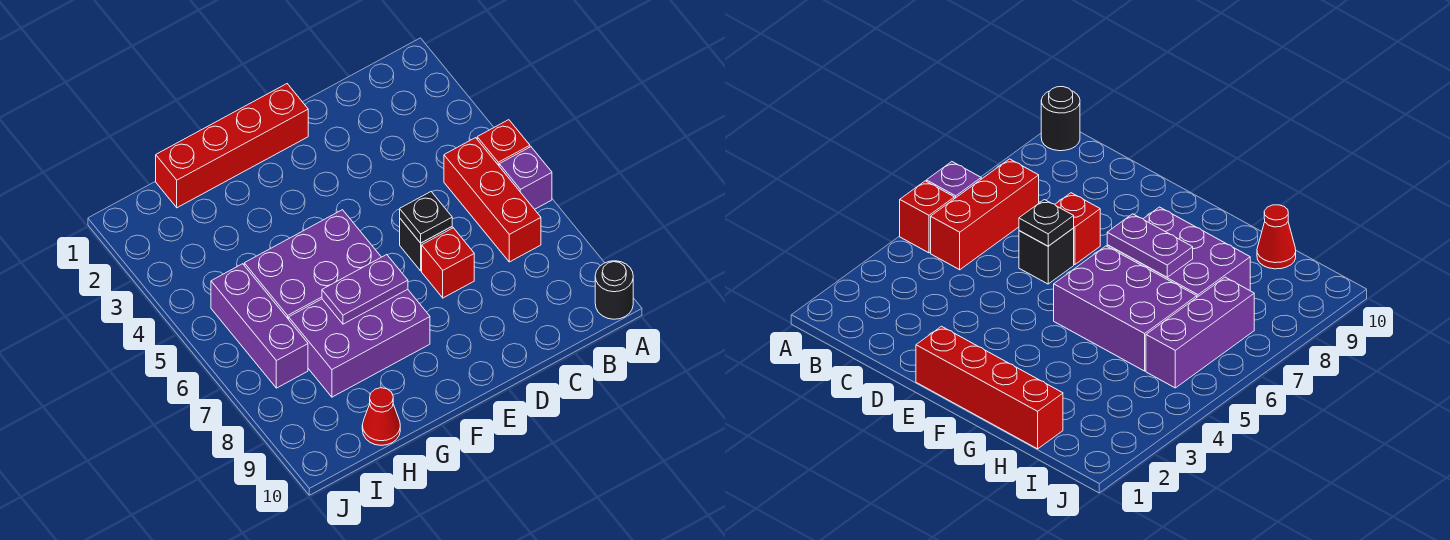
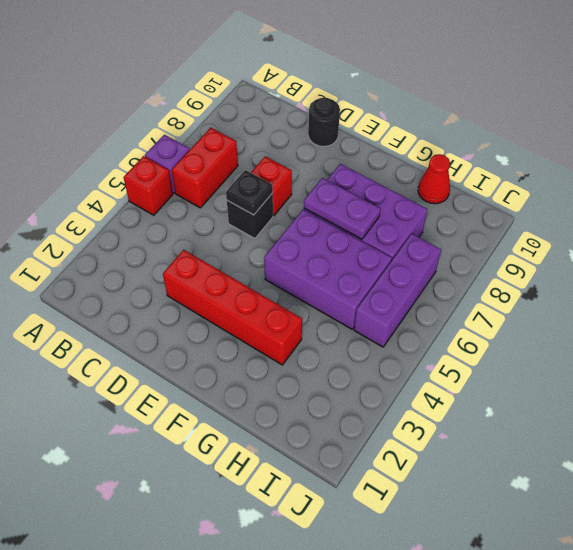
black round brick A10 level 1 -> black round brick D10 level 1
red brick B5:B7 level 1 -> red brick B6:B7 level 1
red brick E1:H1 level 1 -> red brick D3:G3 level 1

